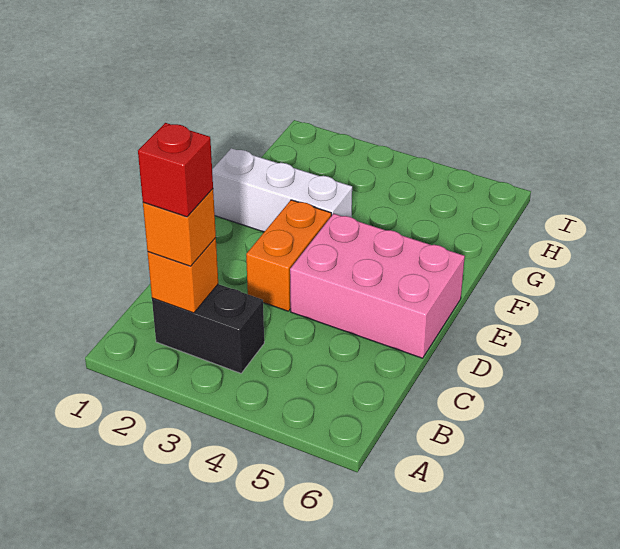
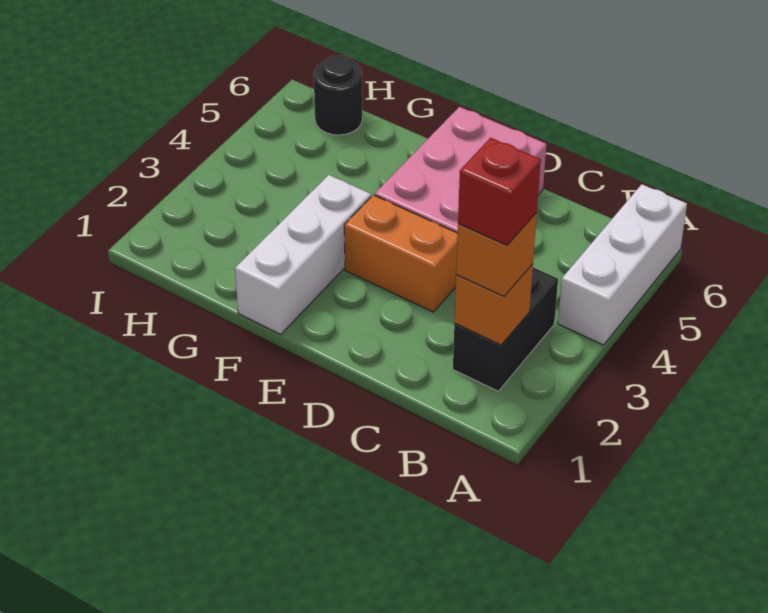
none -> white brick A4:A6 level 1
none -> black round brick H6 level 1

